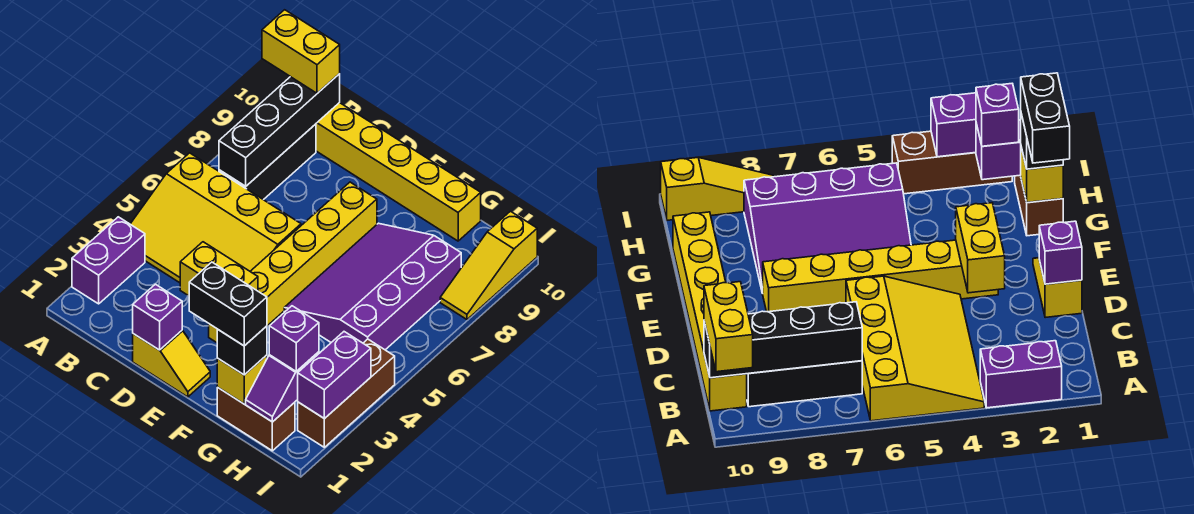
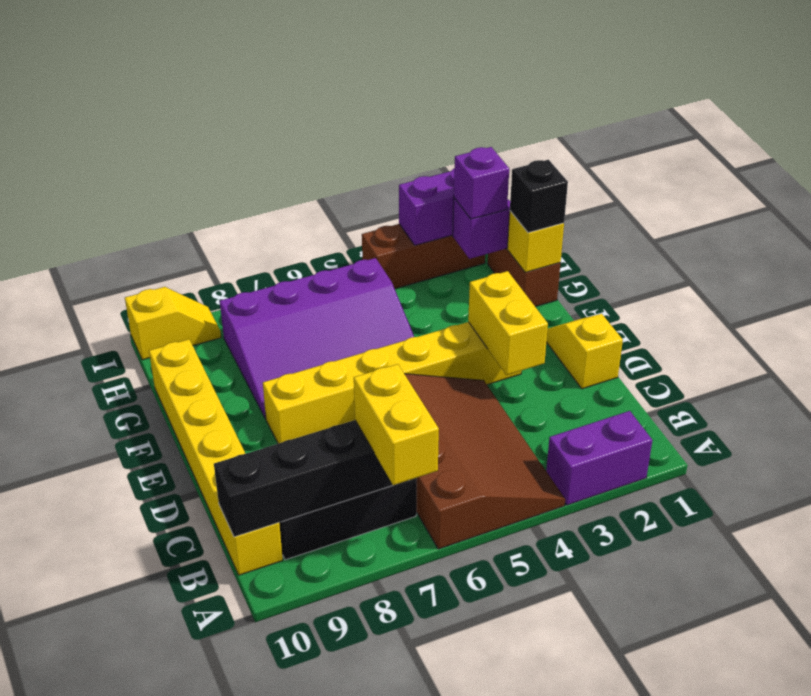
yellow slope A4:D6 level 1 top 6 -> brown slope A4:D6 level 1 top 6
yellow brick A10:B10 level 3 -> yellow brick A7:B7 level 3
purple brick D1 level 2 -> none
black brick F1:G1 level 4 -> none
yellow slope I8:I10 level 1 top 10 -> yellow slope I9:I10 level 1 top 10

